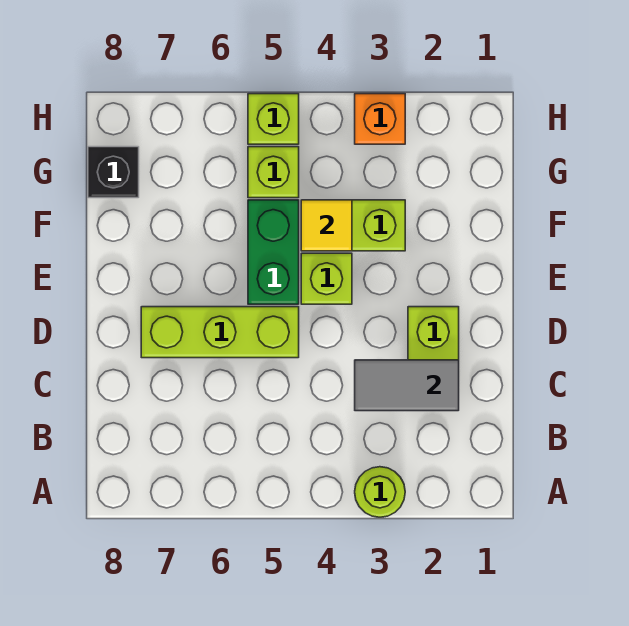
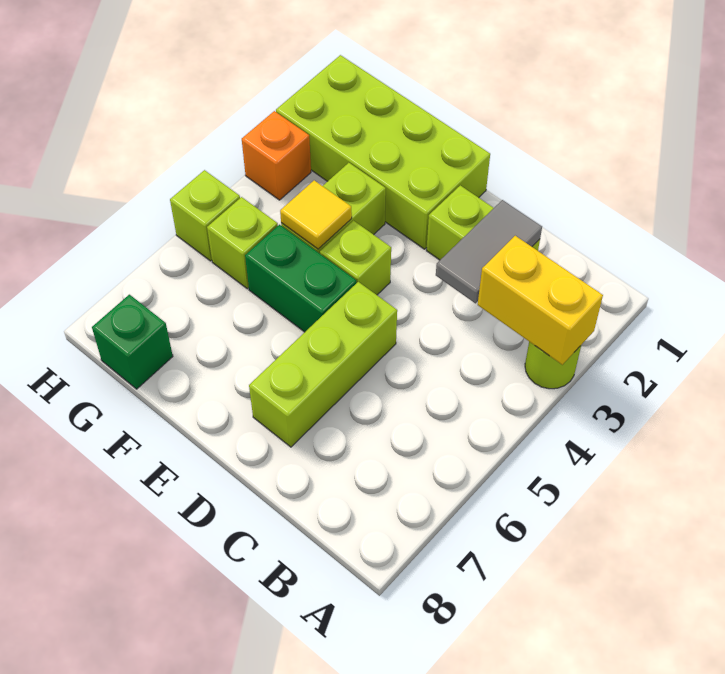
none -> yellow brick A3:B3 level 2
none -> lime brick E1:H2 level 1
black brick G8 level 1 -> green brick G8 level 1

